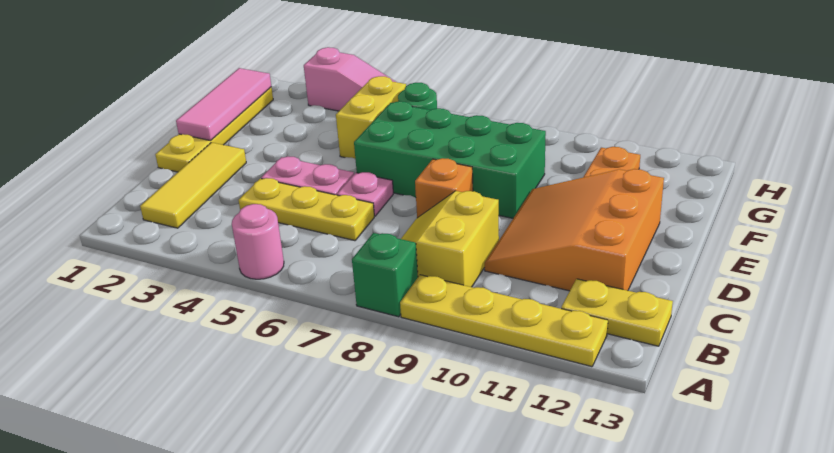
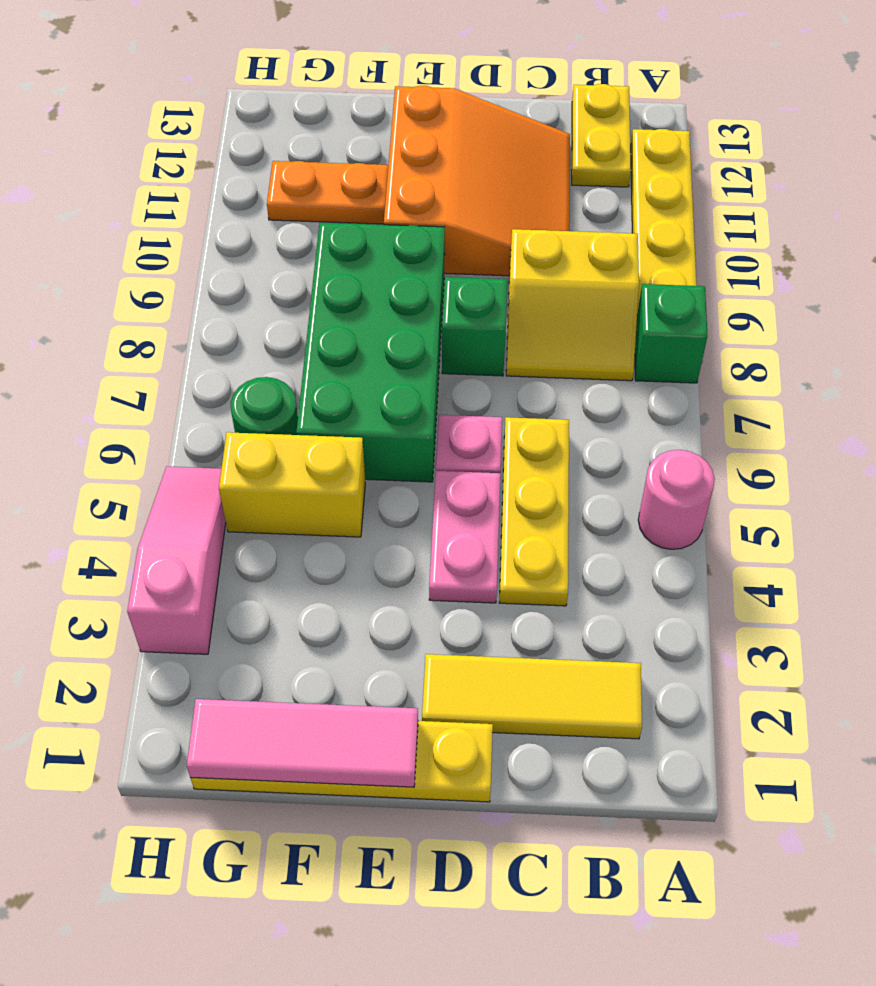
orange slope C10:E12 level 1 top 12 -> orange slope C10:E12 level 1 top E
orange brick D8 level 1 -> green brick D8 level 1

